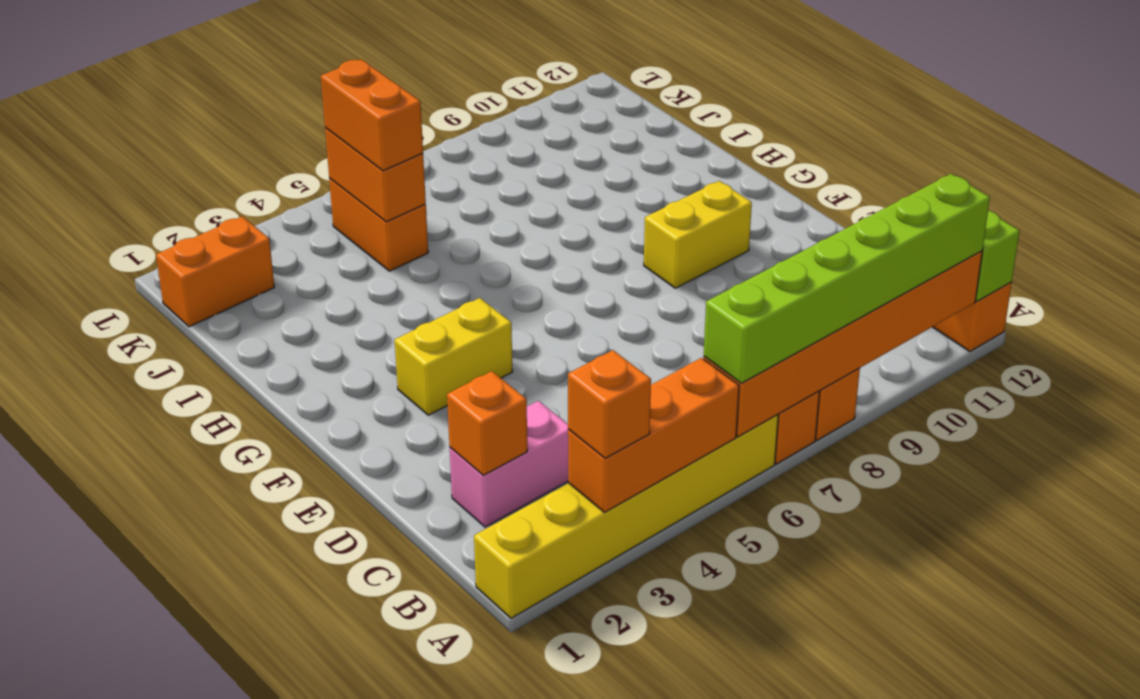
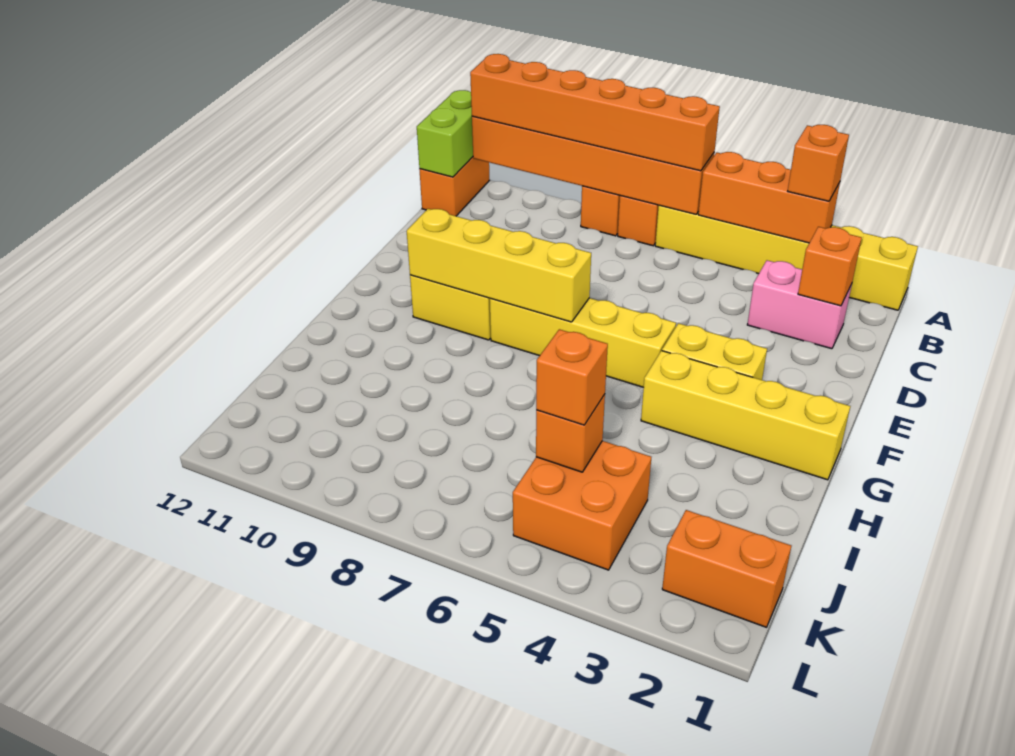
lime brick A6:A11 level 3 -> orange brick A6:A11 level 3
none -> yellow brick F5:F8 level 1
none -> yellow brick F7:F10 level 2
none -> yellow brick G1:G4 level 1
orange brick J5:K5 level 1 -> orange brick J4:K5 level 1
orange brick J5:K5 level 2 -> orange brick J5 level 2
orange brick J5:K5 level 3 -> orange brick J5 level 3

